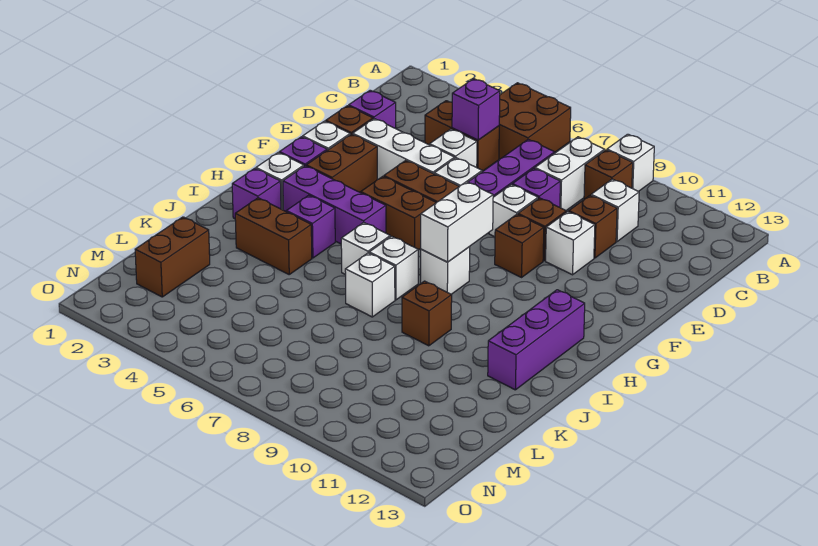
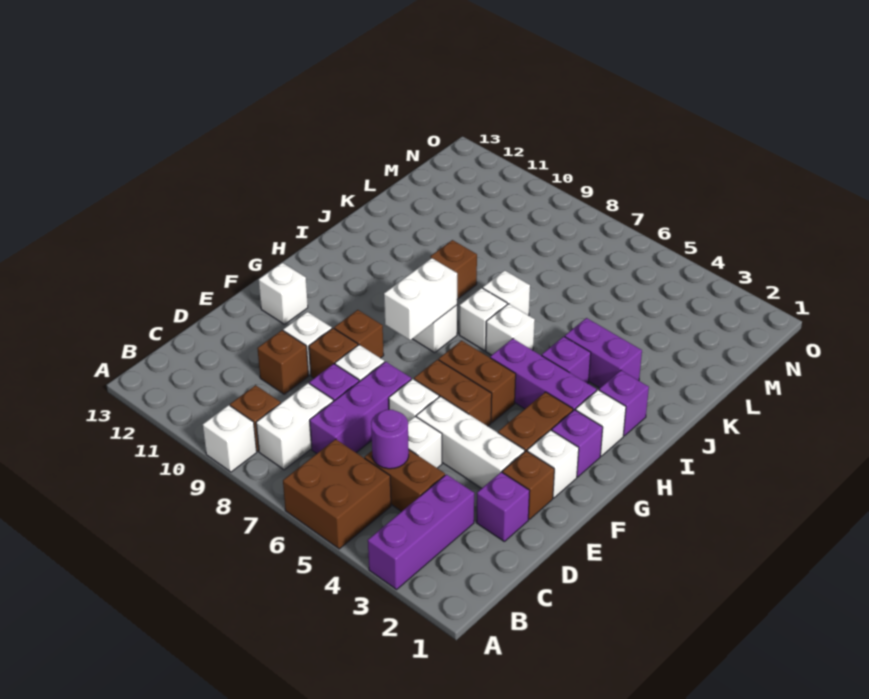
purple brick C5 level 2 -> purple round brick C5 level 2
white brick C10 level 1 -> white brick F12 level 1
purple brick H12:J12 level 1 -> purple brick A3:C3 level 1
brown brick J3:J4 level 1 -> purple brick J3:J4 level 1
brown brick L2:M2 level 1 -> none

